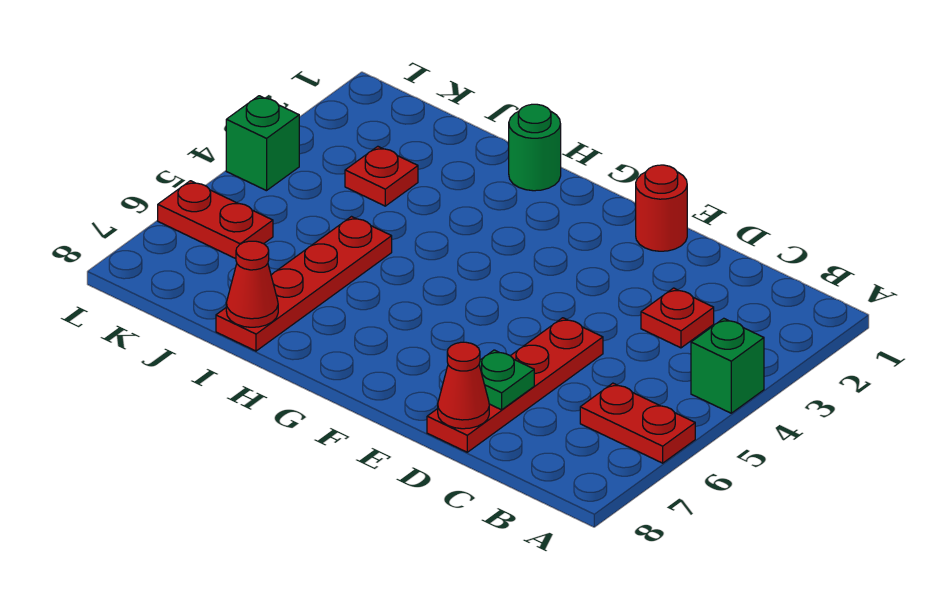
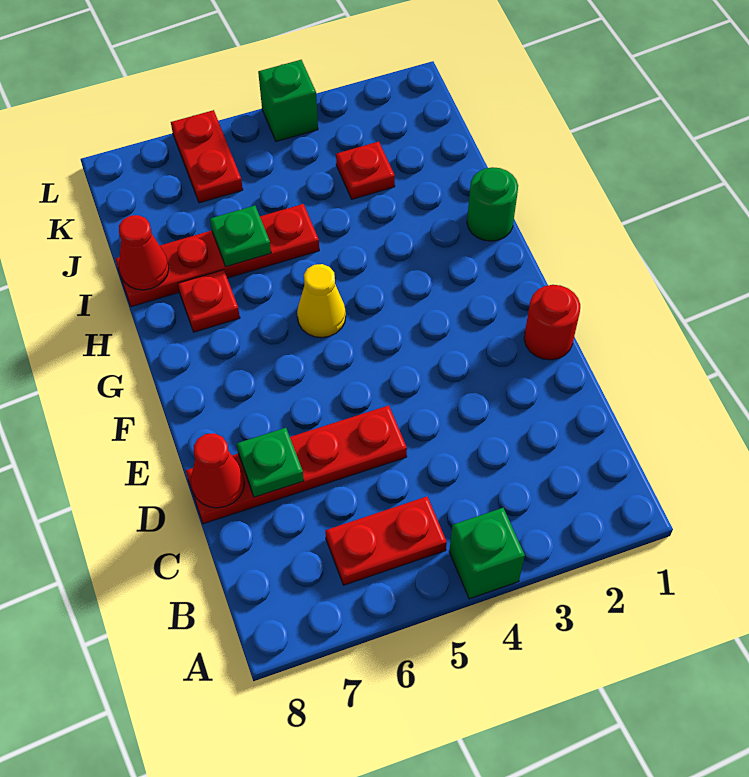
red plate A6:B6 level 1 -> red plate B5:B6 level 1
red plate C3 level 1 -> red plate H7 level 1
none -> yellow cone G5 level 1
none -> green plate I6 level 2

